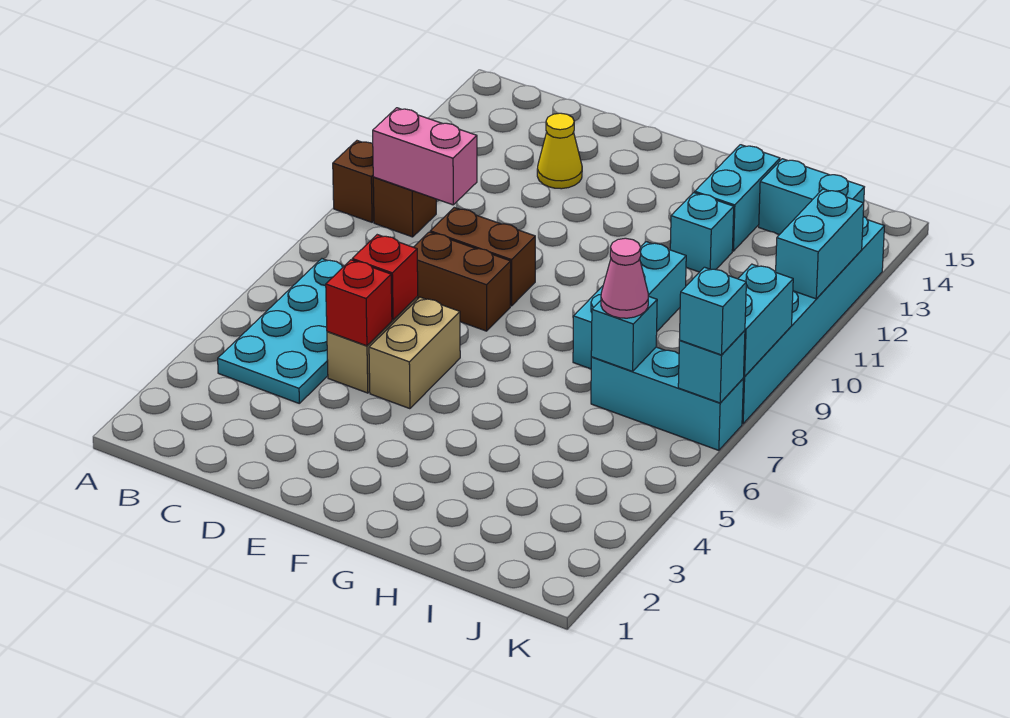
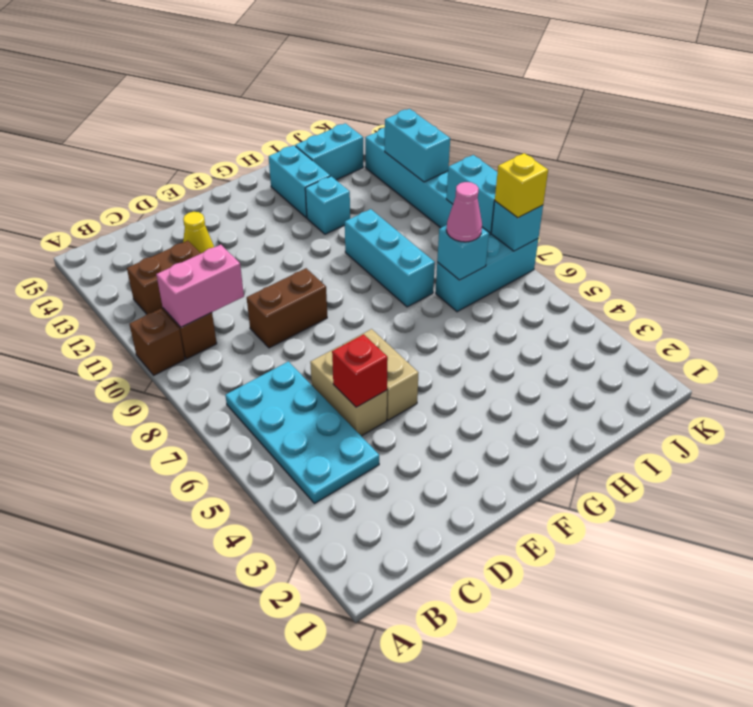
red brick D6 level 2 -> none
brown brick D8:E8 level 1 -> brown brick B12:C12 level 1
cyan brick K7 level 3 -> yellow brick K7 level 3

